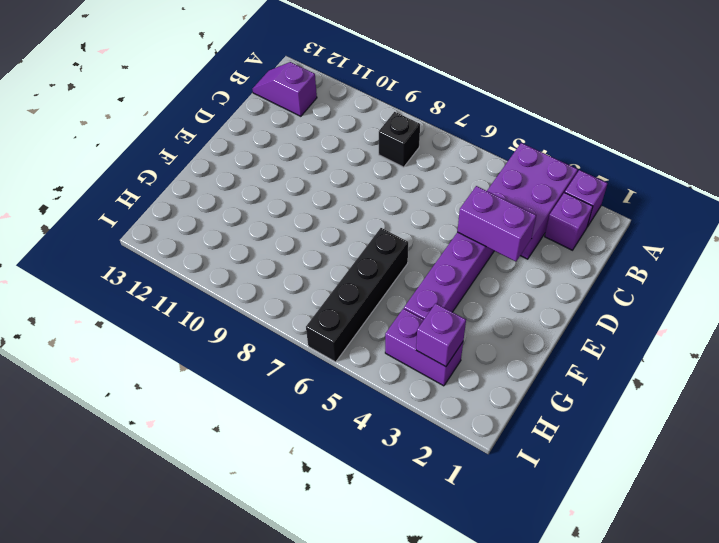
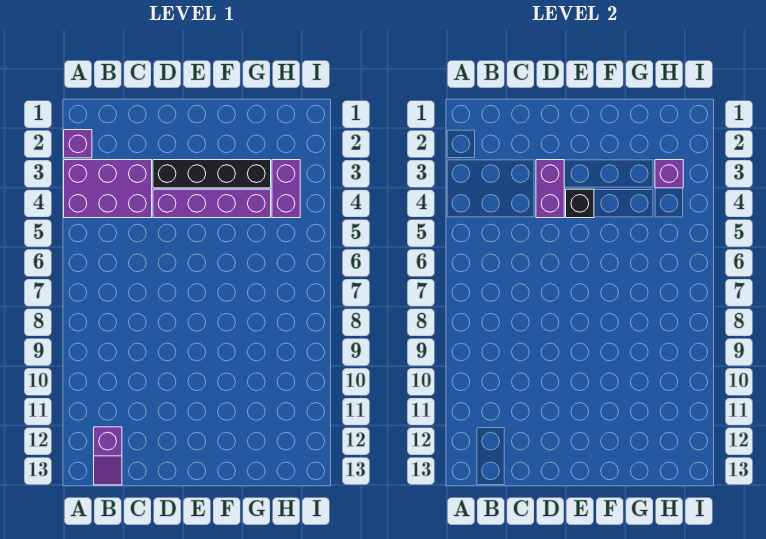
purple brick B2 level 1 -> none
black brick B8 level 1 -> black brick E4 level 2
black brick F6:I6 level 1 -> black brick D3:G3 level 1

